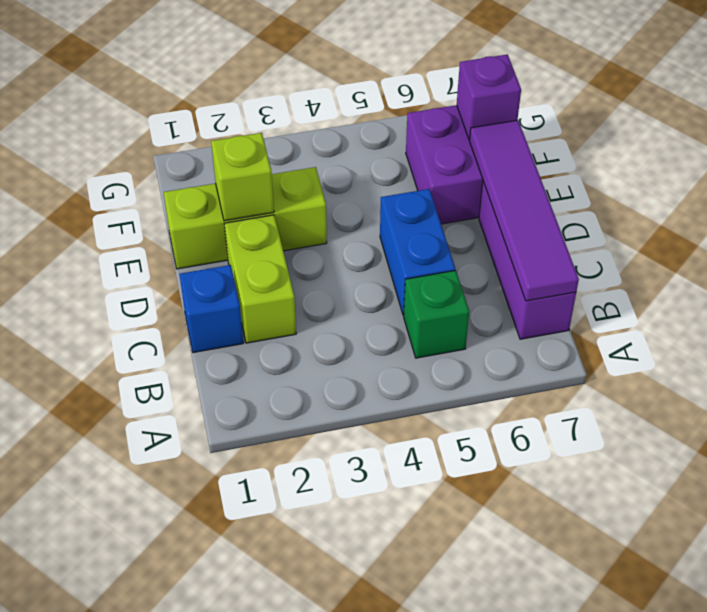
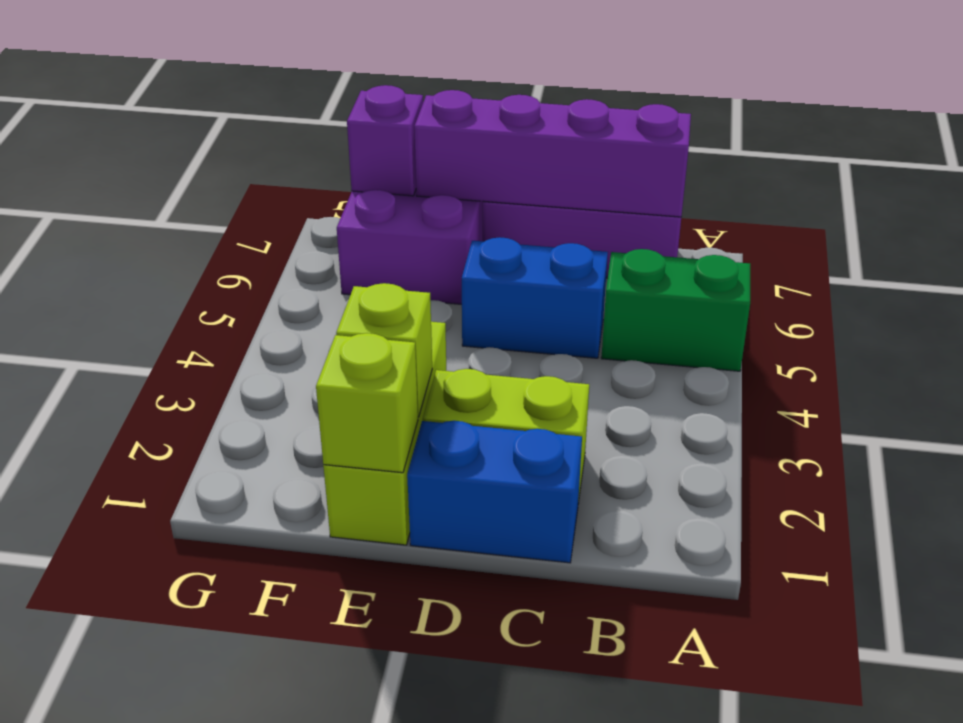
green brick B5 level 1 -> green brick A5:B5 level 1
purple tile B7:E7 level 2 -> purple brick B7:E7 level 2
blue brick C1 level 1 -> blue brick C1:D1 level 1
none -> lime brick E1 level 2

